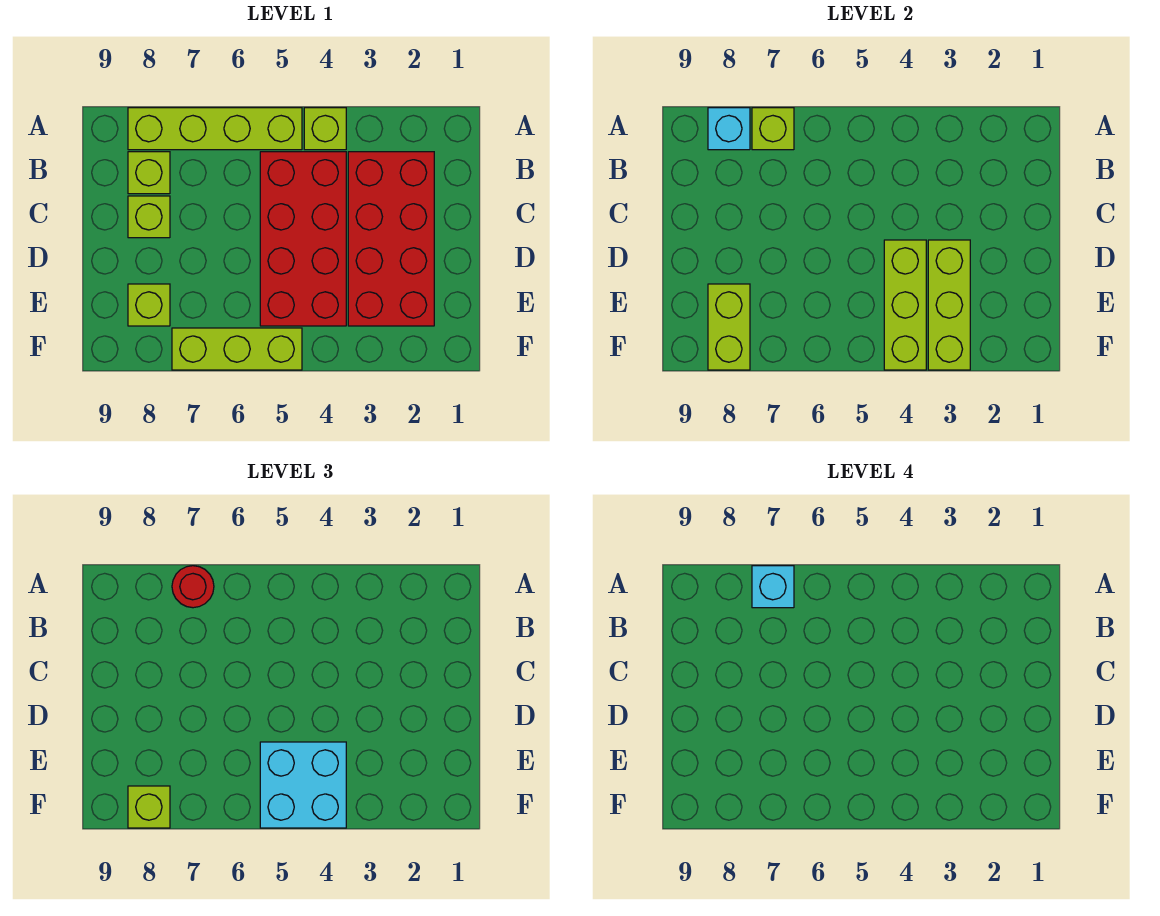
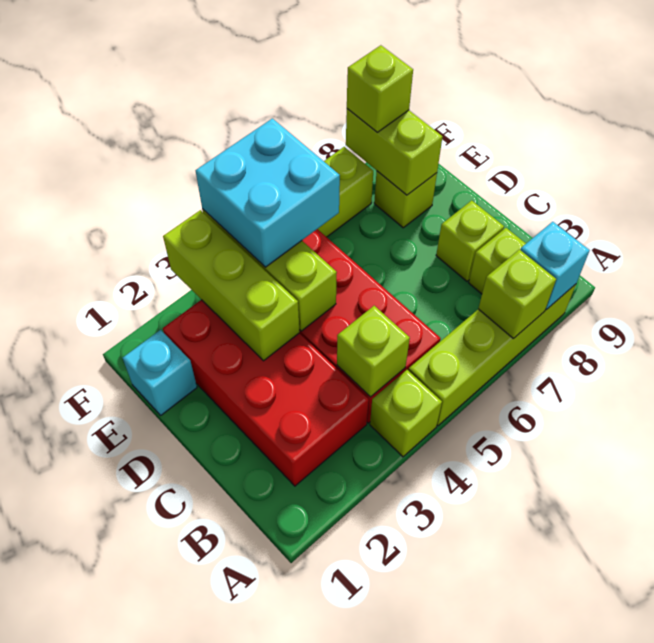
red round brick A7 level 3 -> none
cyan brick A7 level 4 -> cyan brick E1 level 1
none -> lime brick B4 level 2

